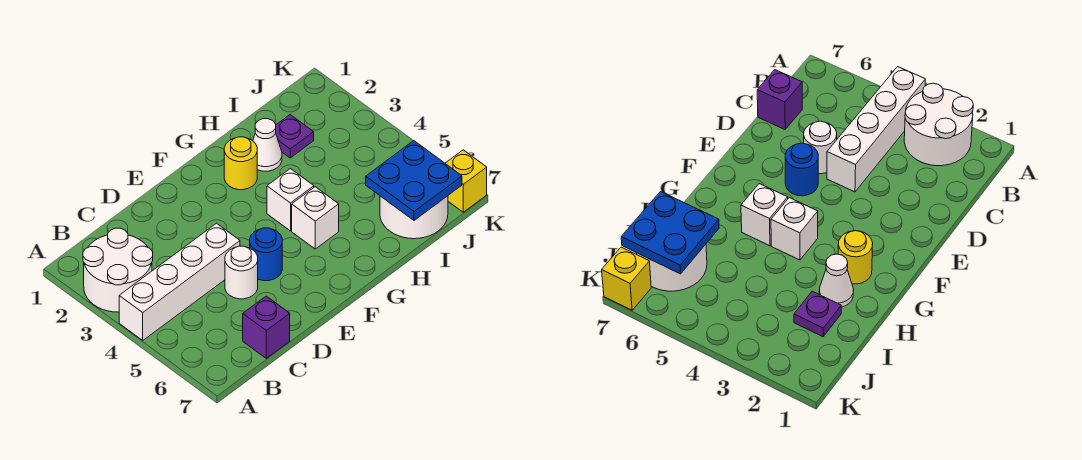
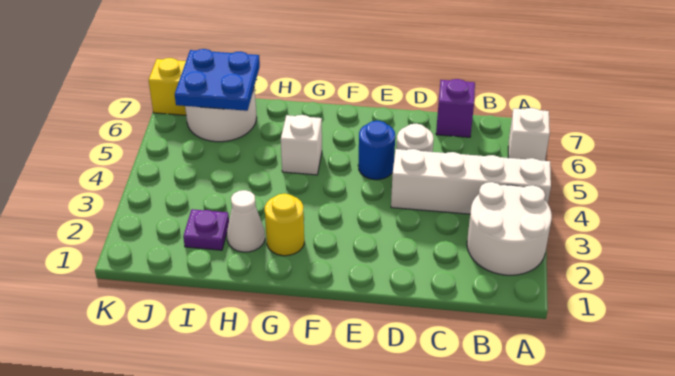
white brick G4 level 1 -> white brick A6 level 1

